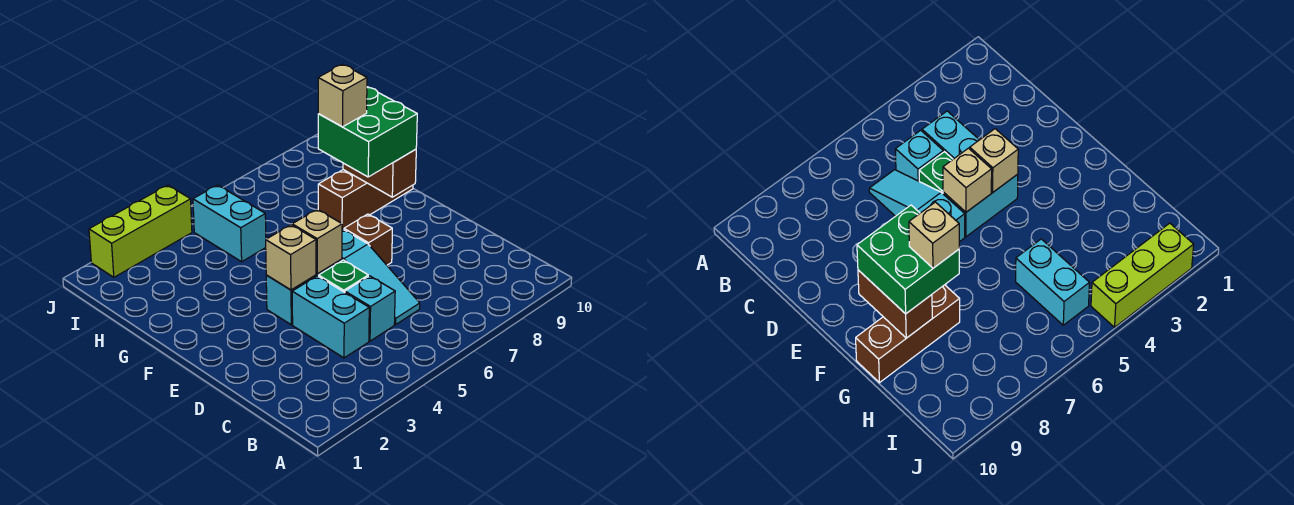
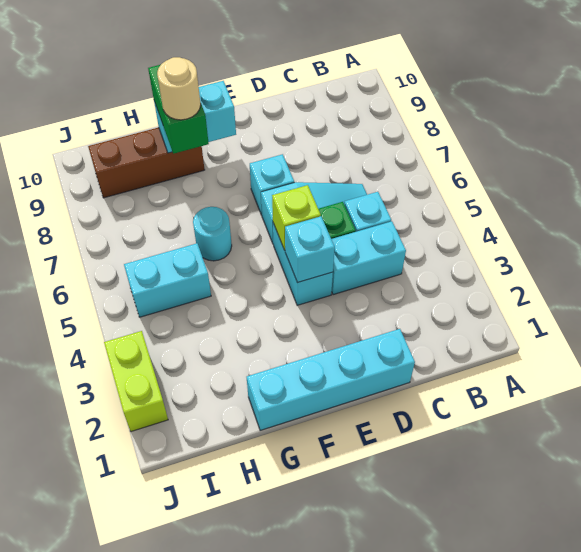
none -> cyan brick D1:G1 level 1
tan brick E4 level 2 -> cyan brick E4 level 2
tan brick E5 level 2 -> lime brick E5 level 2
brown brick E7 level 1 -> cyan brick E7 level 1
green brick F8:G9 level 3 -> green brick G8:G9 level 3
brown brick F9:G9 level 2 -> cyan brick F9:G9 level 2
none -> cyan round brick G6 level 1
brown brick G8:G10 level 1 -> brown brick G9:I9 level 1
tan brick G8 level 4 -> tan round brick G8 level 4
lime brick J2:J4 level 1 -> lime brick J2:J3 level 1

